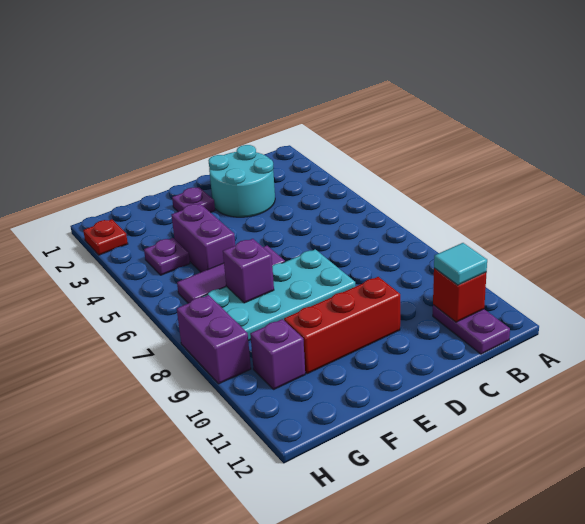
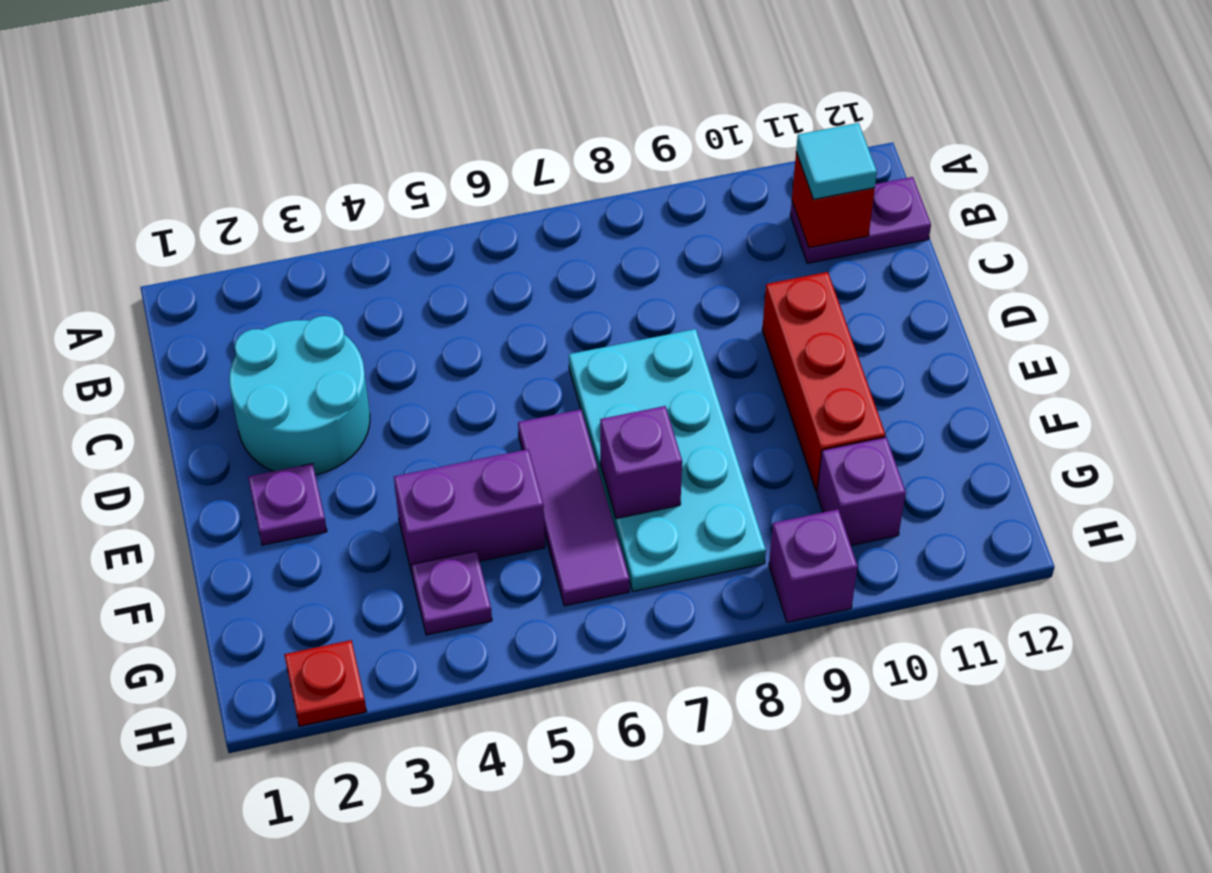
purple brick H8:H9 level 1 -> purple brick H9 level 1

